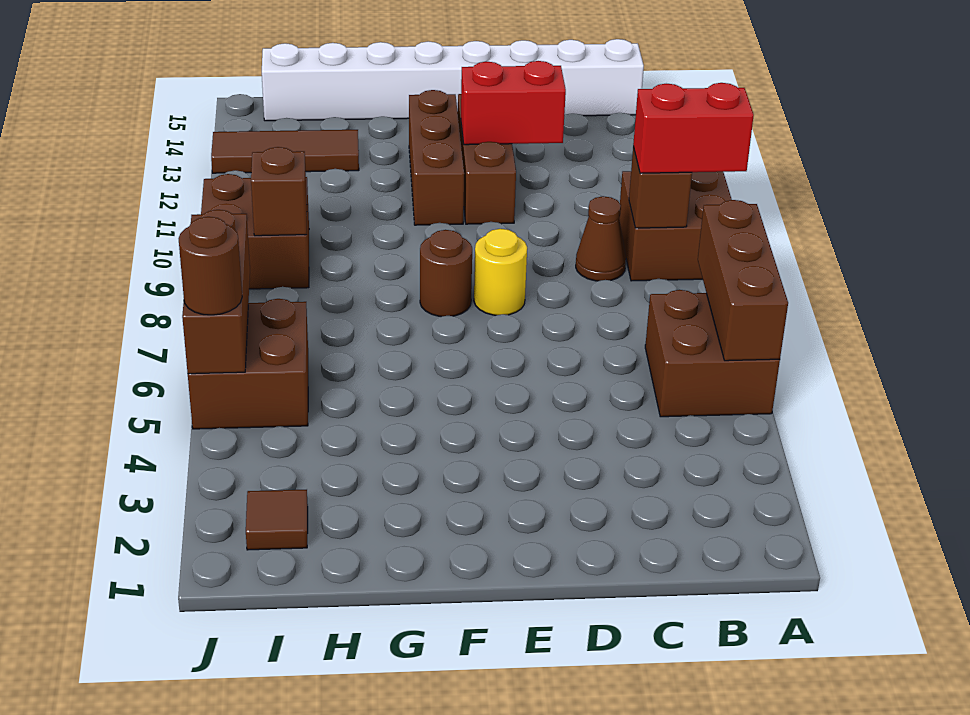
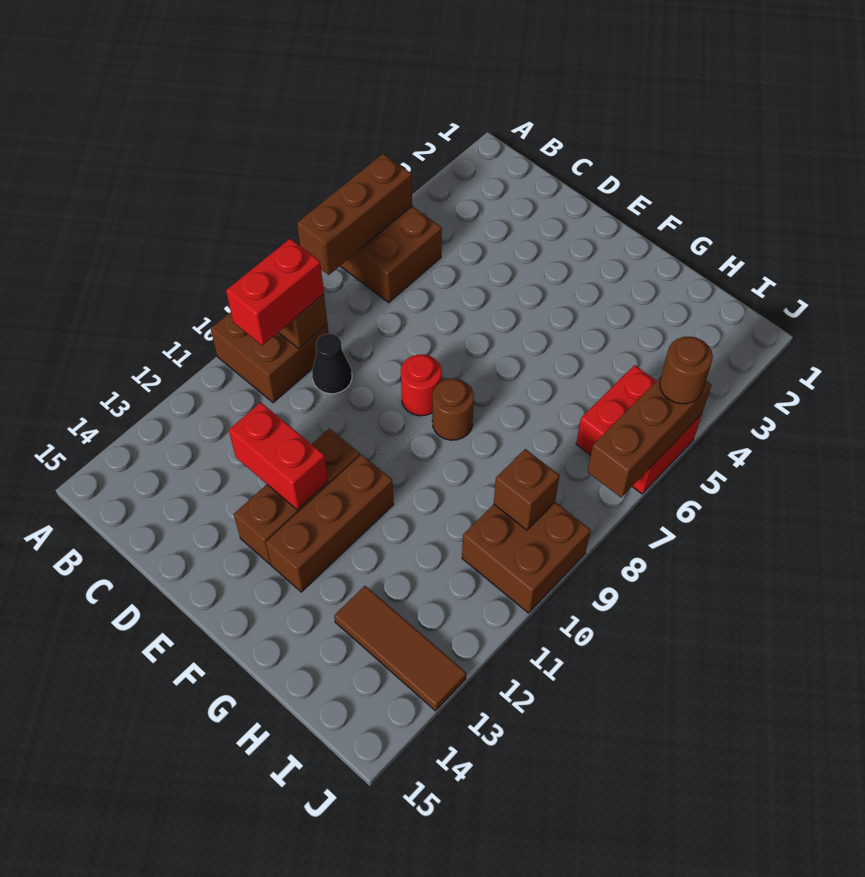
red brick A9:B9 level 3 -> red brick B9:B10 level 3
white brick B15:I15 level 1 -> none
brown cone C9 level 1 -> black cone C9 level 1
yellow round brick E8 level 1 -> red round brick E8 level 1
brown tile I2 level 1 -> none
brown brick I5:J6 level 1 -> red brick I5:J6 level 1

